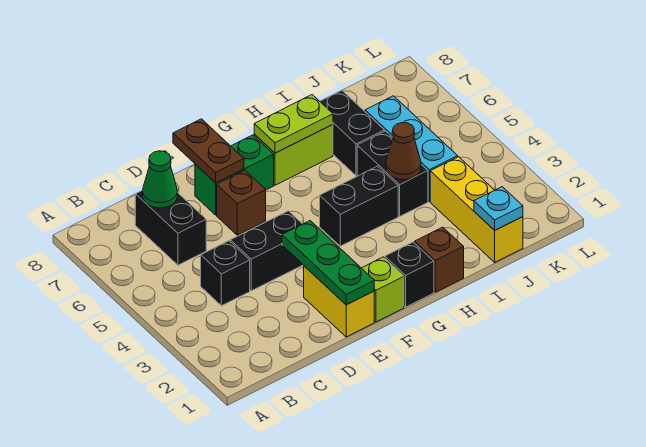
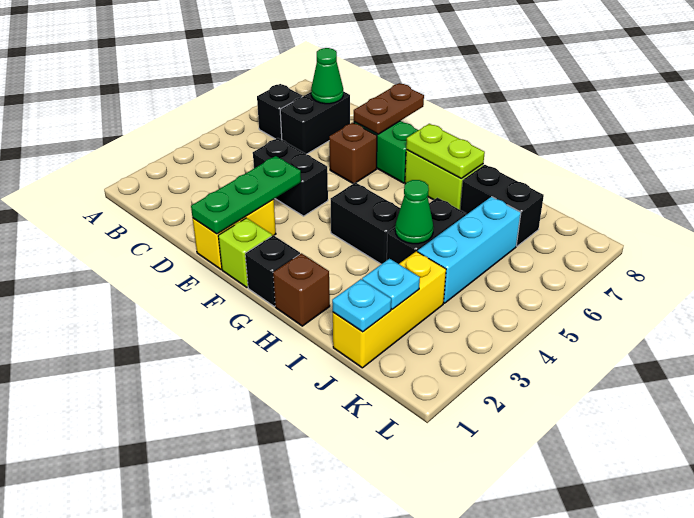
black brick C4 level 1 -> black brick B6 level 1
brown cone I4 level 2 -> green cone I4 level 2
black brick I6:I7 level 1 -> black brick I7:J7 level 1
none -> cyan plate J2 level 2

